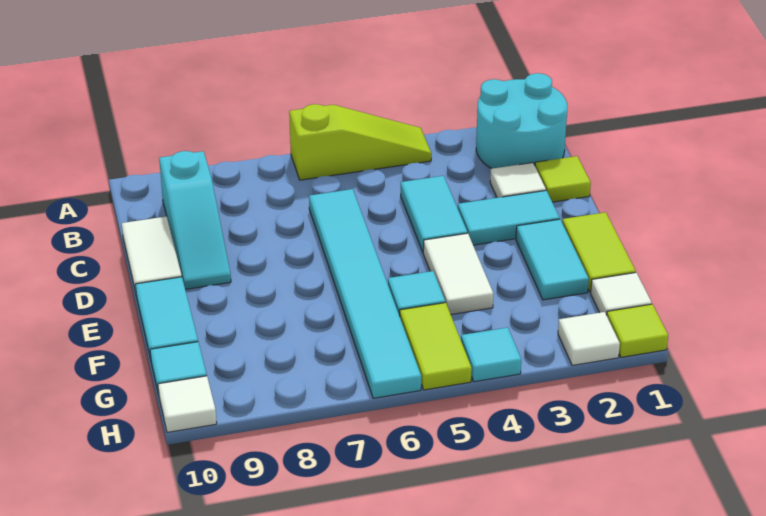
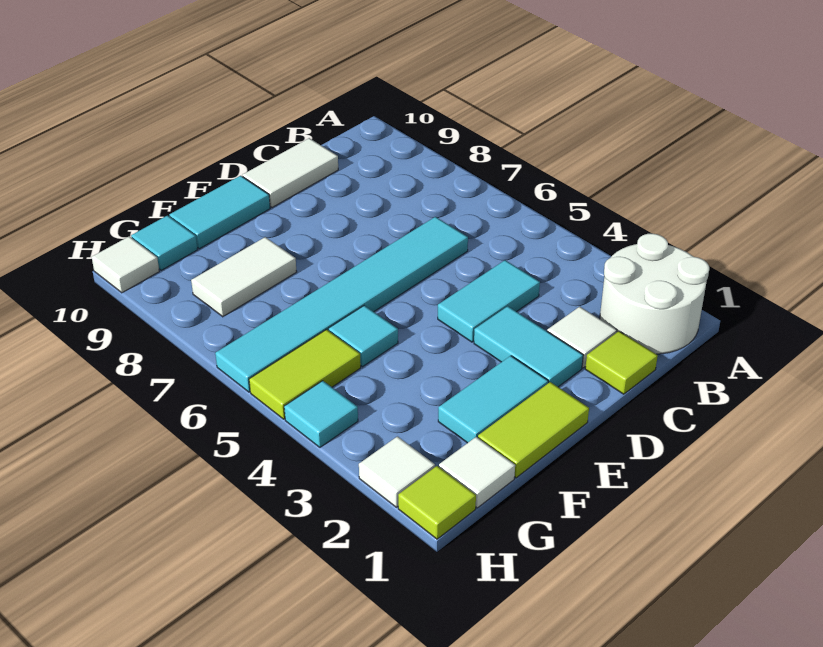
cyan round brick A1:B2 level 1 -> white round brick A1:B2 level 1
lime slope A4:A6 level 1 top 6 -> none
cyan slope B9:D9 level 1 top B -> none
white tile E4:F4 level 1 -> white tile F8:G8 level 1

